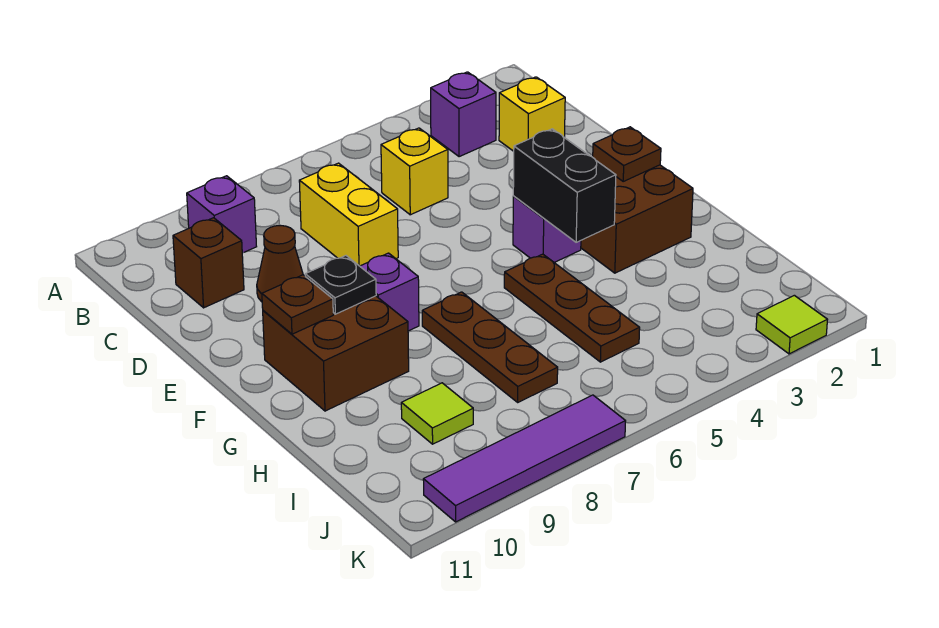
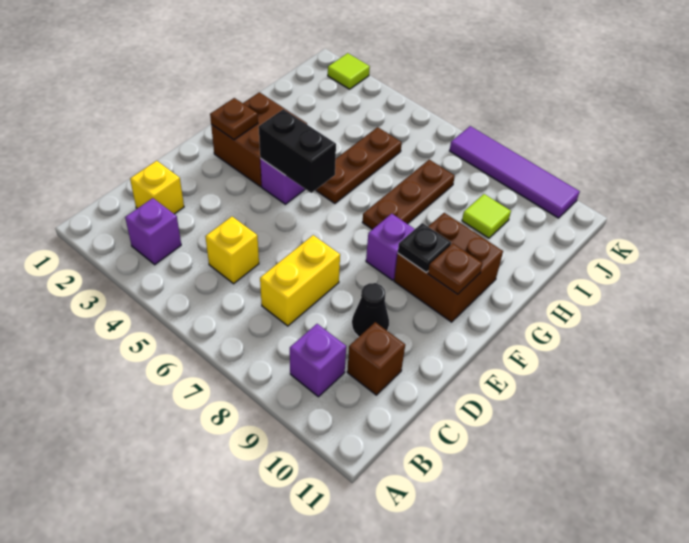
brown cone D9 level 1 -> black cone D9 level 1
black brick F4:G4 level 2 -> black brick F4:F5 level 2

